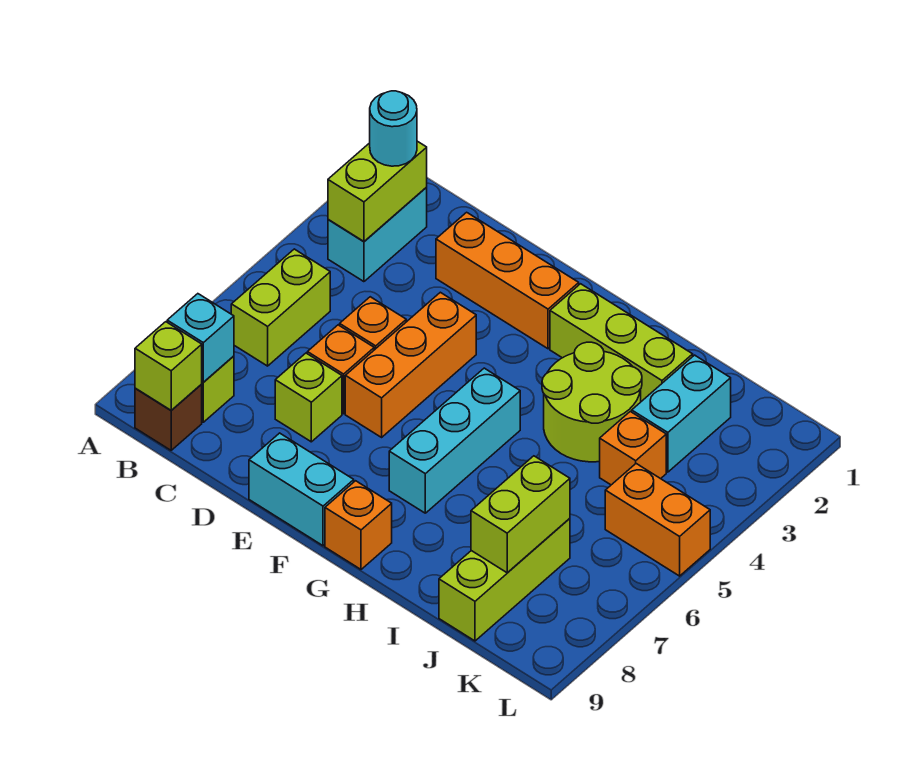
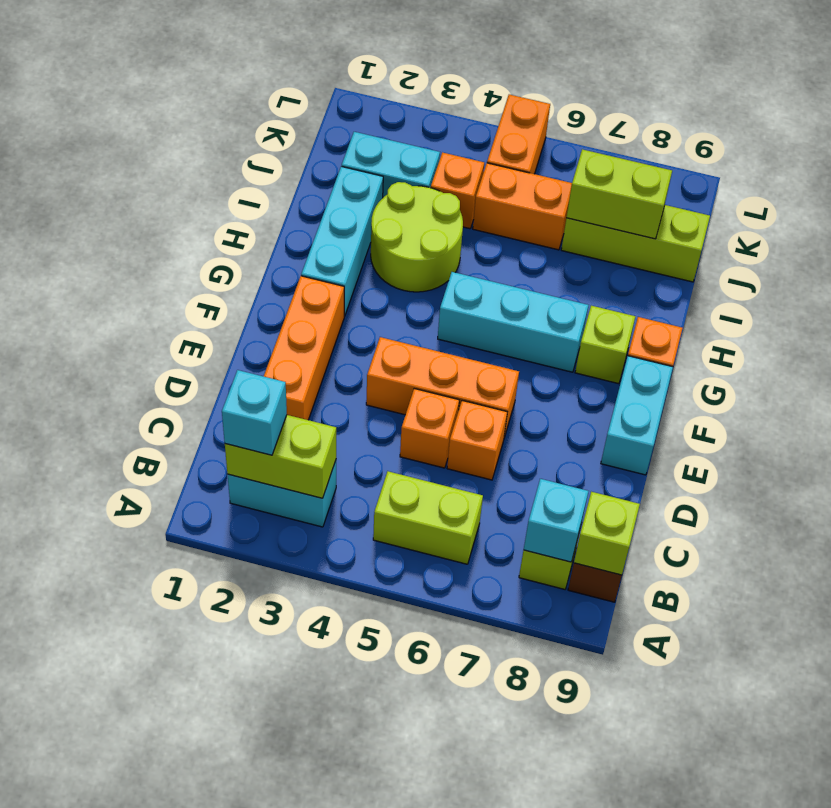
cyan round brick B2 level 3 -> cyan brick B2 level 3
lime brick D7 level 1 -> lime brick G8 level 1
lime brick G2:I2 level 1 -> cyan brick G2:I2 level 1
none -> orange brick J5:J6 level 1

